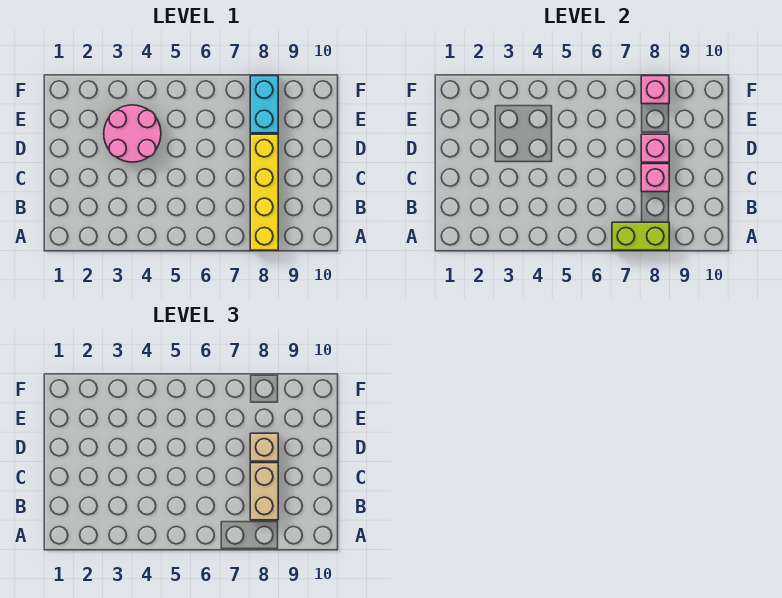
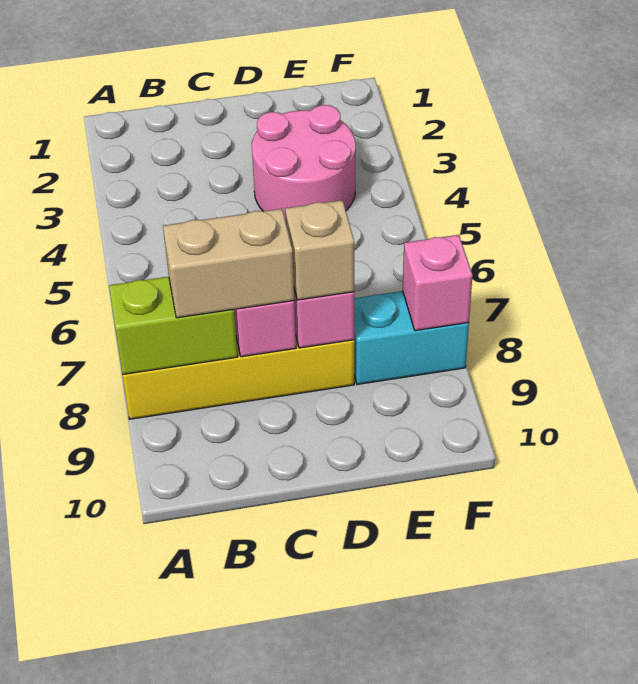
lime brick A7:A8 level 2 -> lime brick A8:B8 level 2

